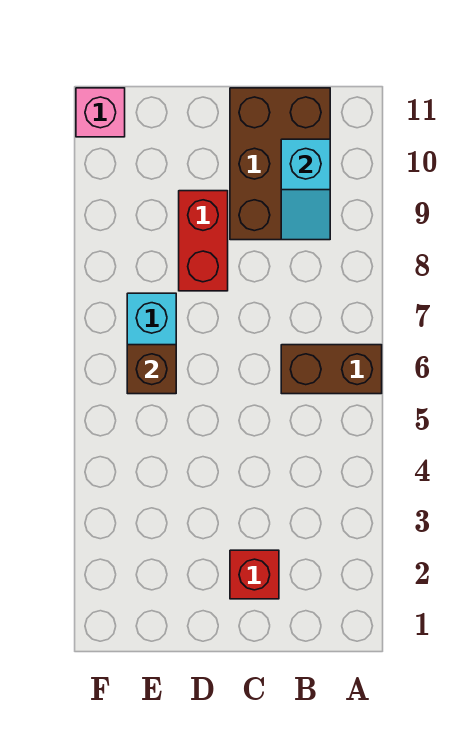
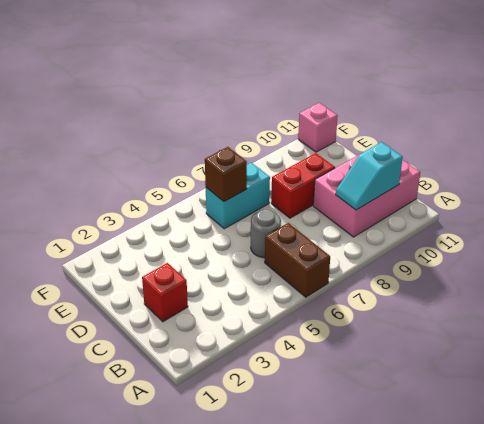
brown brick B9:C11 level 1 -> pink brick B9:C11 level 1
none -> grey round brick C6 level 1

